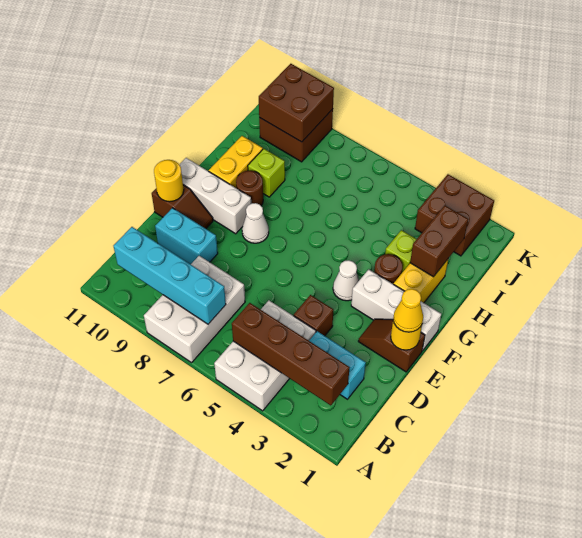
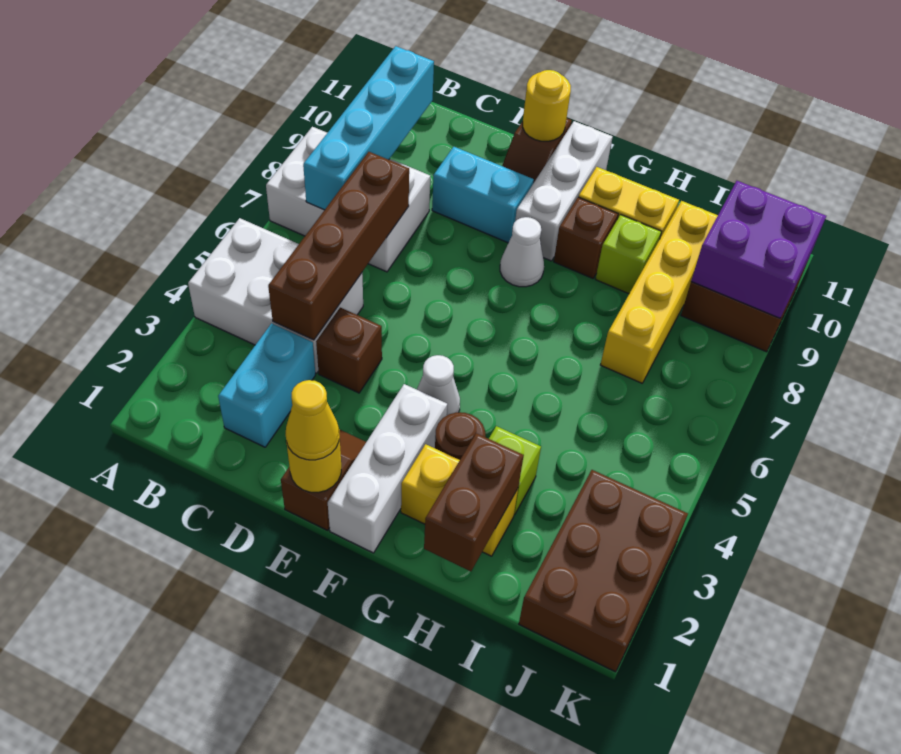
brown brick B2:B5 level 2 -> brown brick C4:C7 level 2
cyan brick D9:D10 level 1 -> cyan brick D9:E9 level 1
brown round brick G9 level 1 -> brown brick G9 level 1
brown brick H2:I2 level 2 -> brown brick H1:H2 level 2
none -> yellow brick I7:I10 level 1
brown brick J2:K3 level 1 -> brown brick J1:K3 level 1
brown brick J9:K10 level 2 -> purple brick J9:K10 level 2

